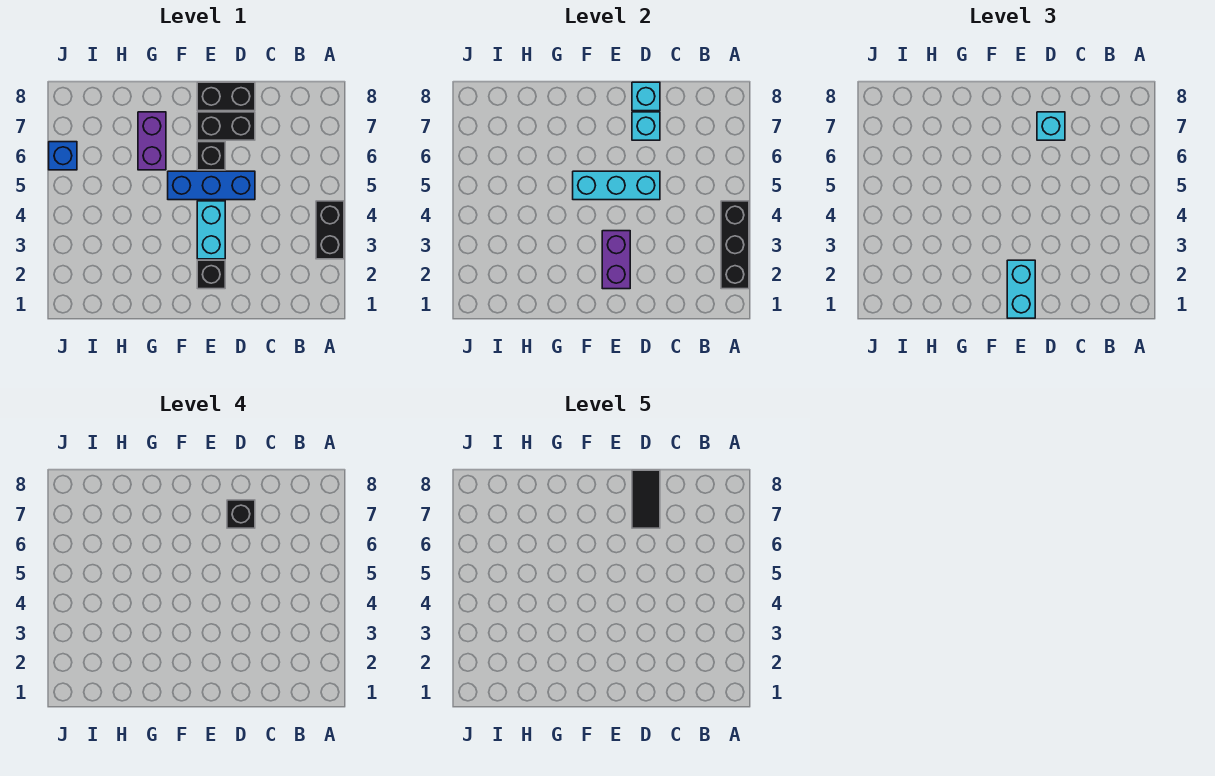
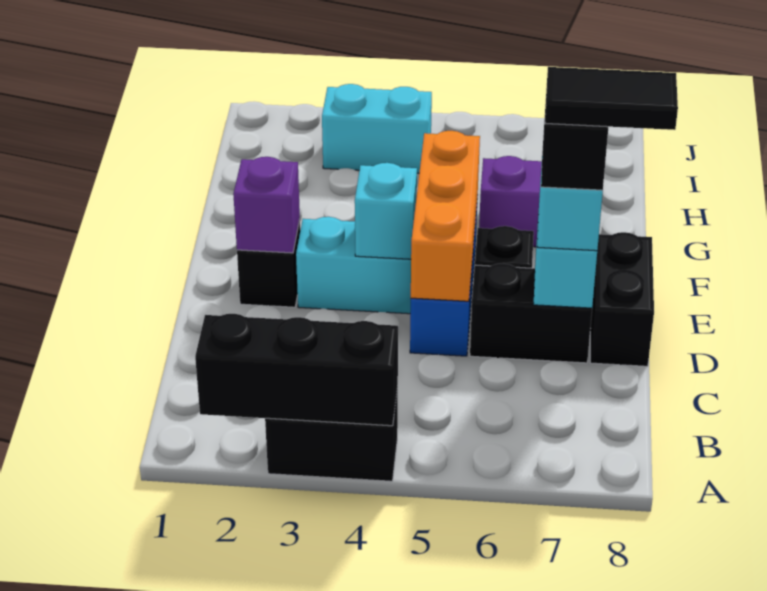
cyan brick D5:F5 level 2 -> orange brick D5:F5 level 2
black brick D7:E7 level 1 -> black brick D6:D7 level 1
cyan brick D8 level 2 -> cyan brick E4 level 2
cyan brick E1:E2 level 3 -> cyan brick I3:I4 level 1
purple brick E2:E3 level 2 -> purple brick E2 level 2
blue brick J6 level 1 -> none

